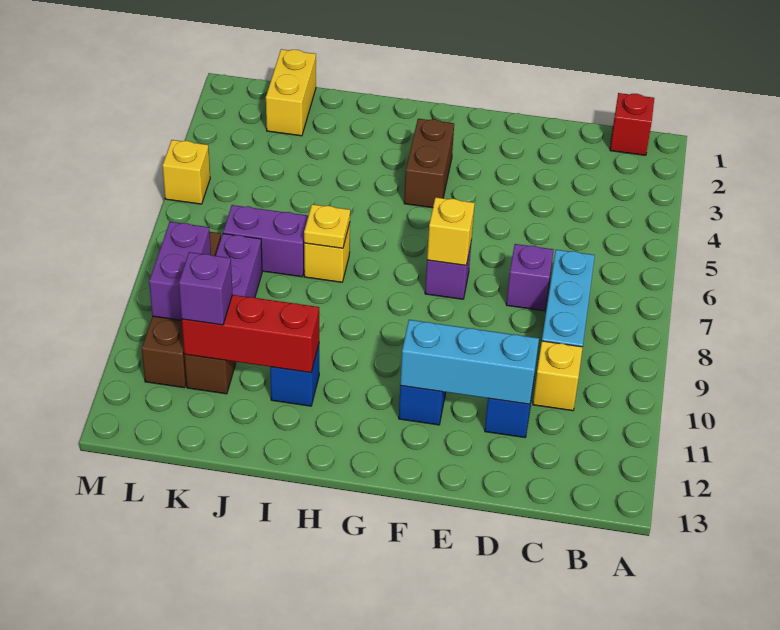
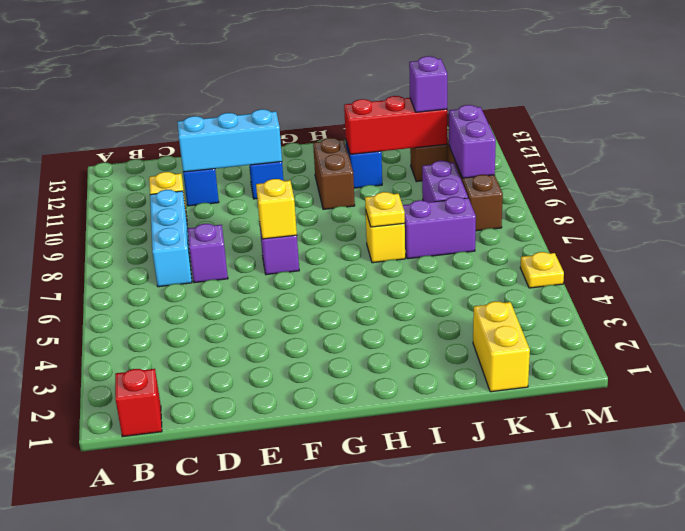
brown brick G3:G4 level 1 -> brown brick H10:H11 level 1
yellow brick M5 level 1 -> yellow plate M5 level 1

